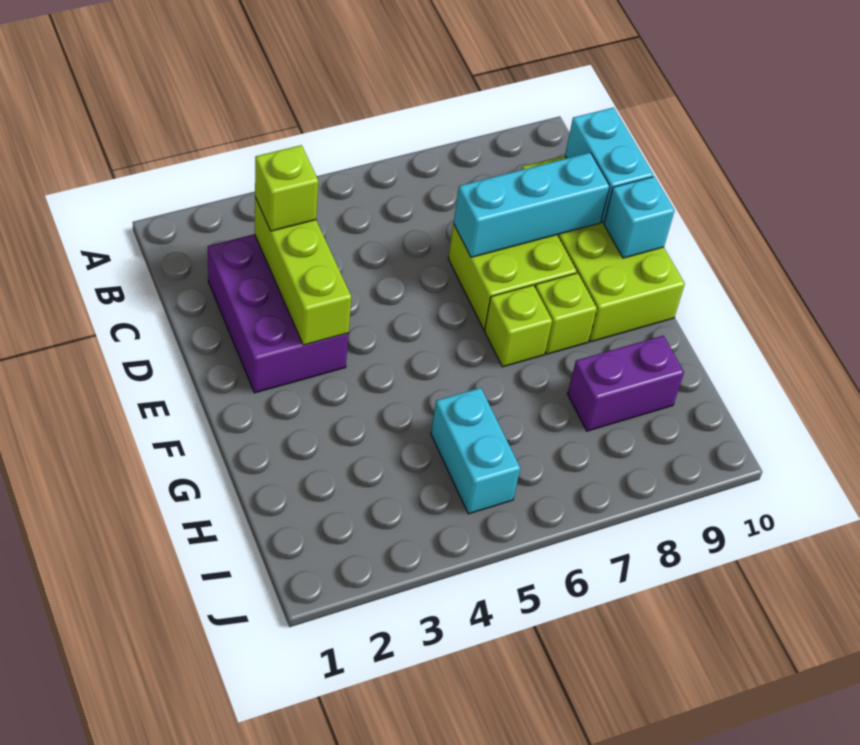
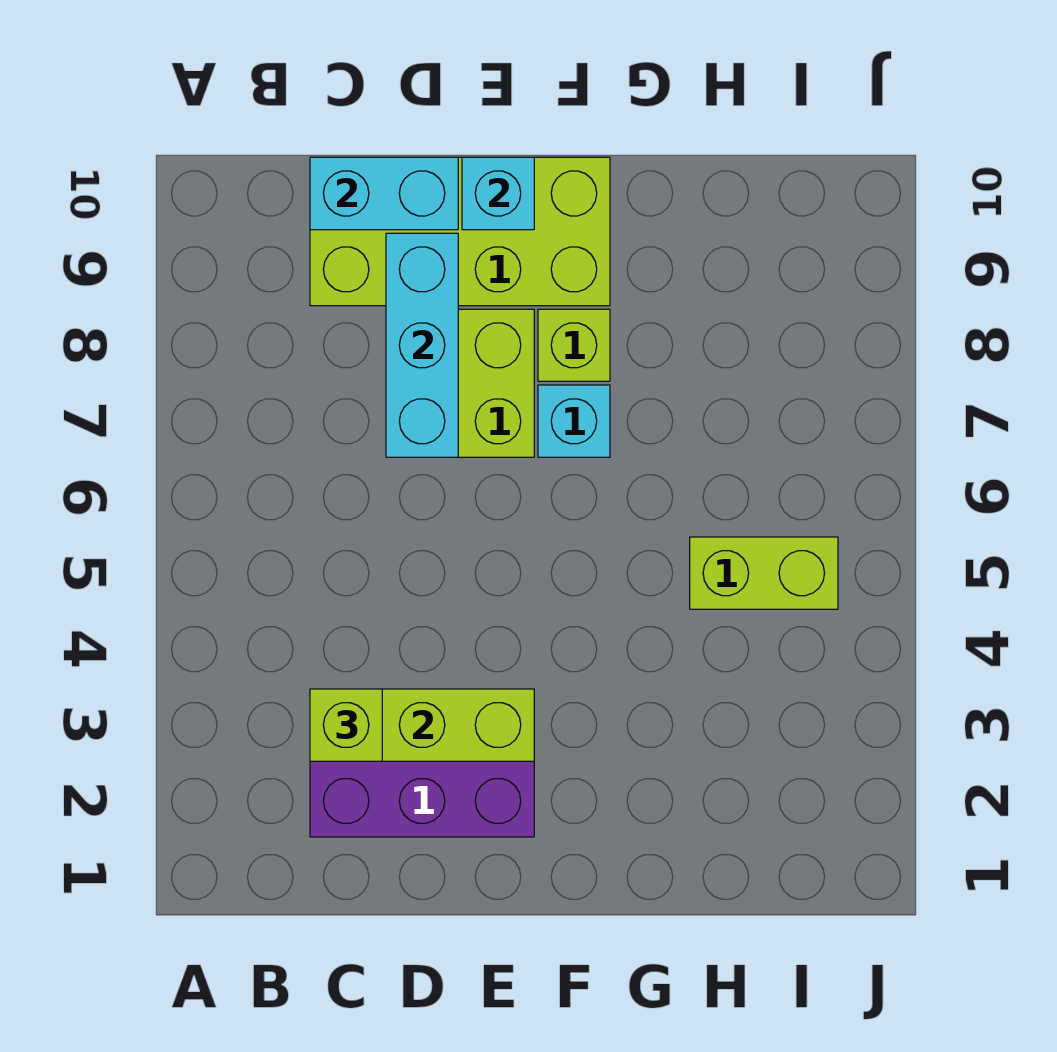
lime brick F7 level 1 -> cyan brick F7 level 1
cyan brick H5:I5 level 1 -> lime brick H5:I5 level 1
purple brick H8:H9 level 1 -> none

